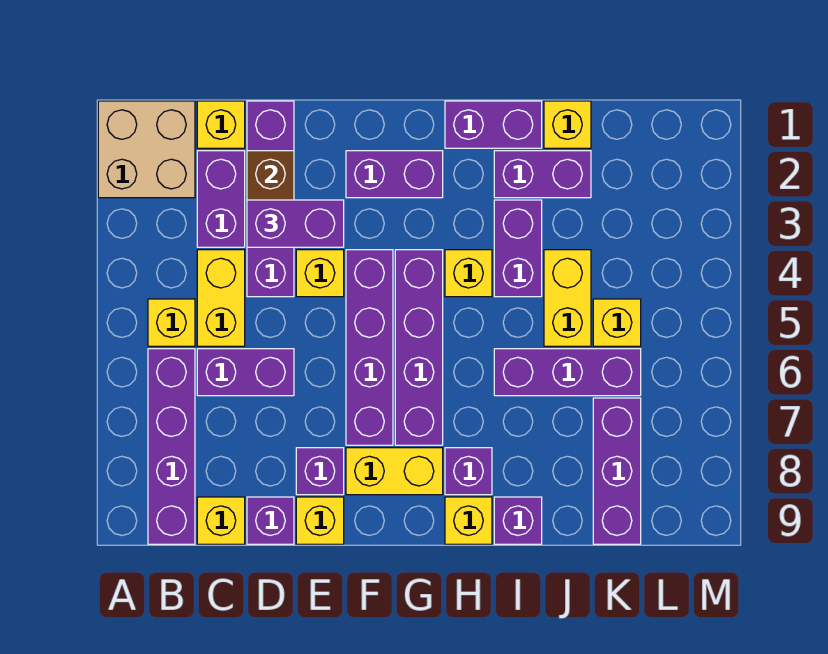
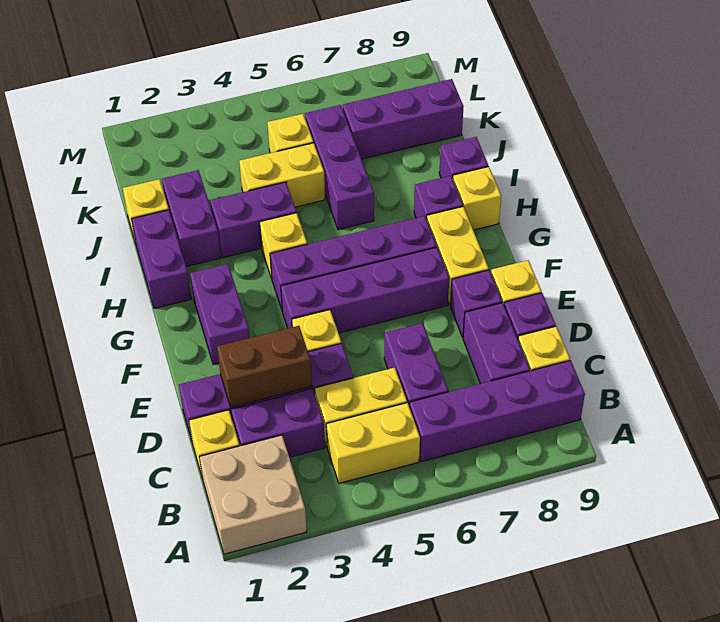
yellow brick B5 level 1 -> yellow brick B4:B5 level 1
purple brick D3:E3 level 3 -> purple brick C8:D8 level 1

